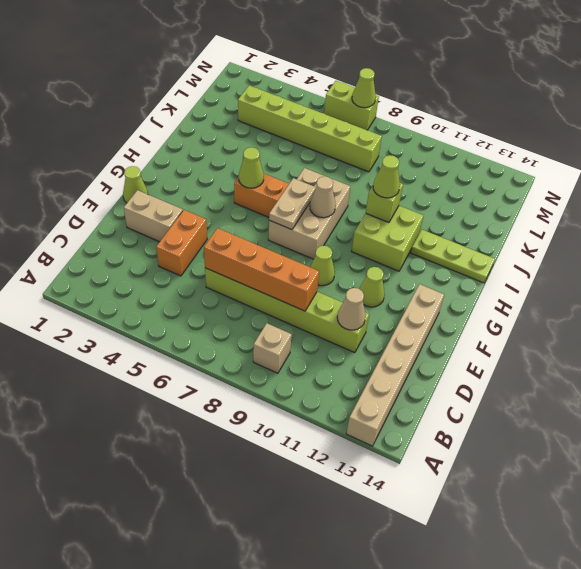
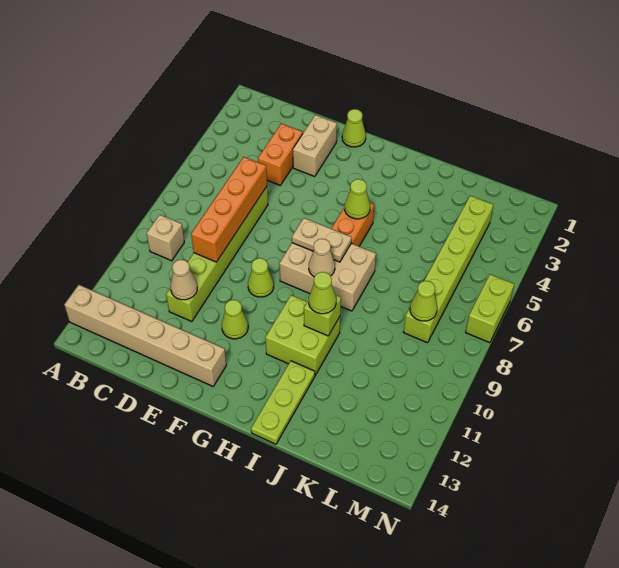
orange brick D4:E4 level 1 -> orange brick D3:D4 level 1
lime cone N7 level 2 -> lime cone L8 level 2

